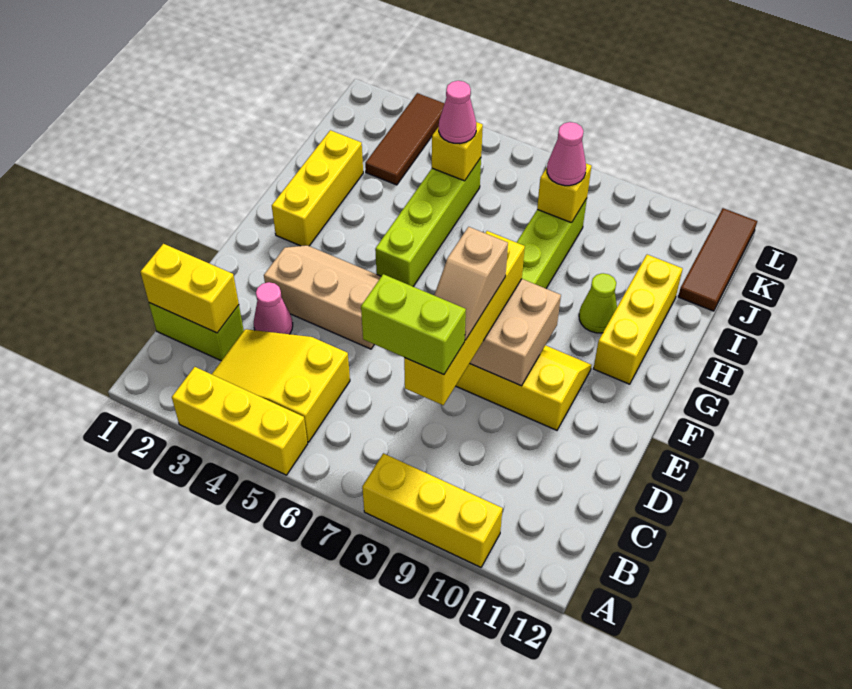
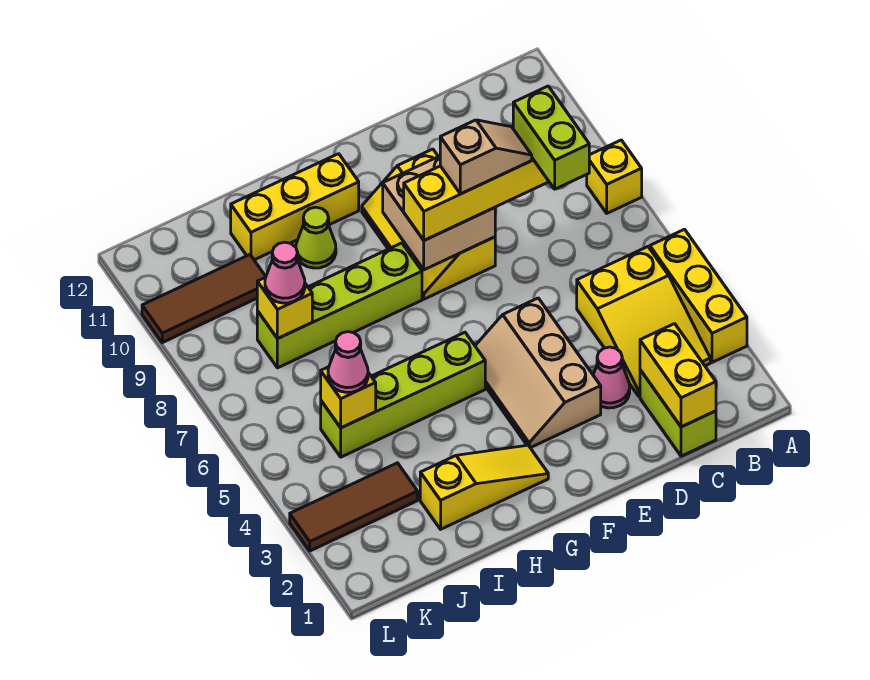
yellow brick A8:A10 level 1 -> yellow brick A8 level 1
yellow brick G2:I2 level 1 -> yellow slope G2:I2 level 1 top I
brown tile J12:L12 level 1 -> brown tile J10:L10 level 1

